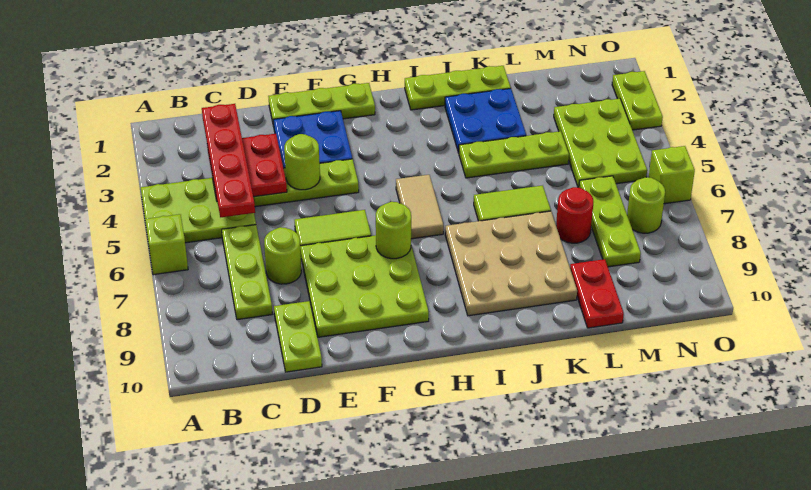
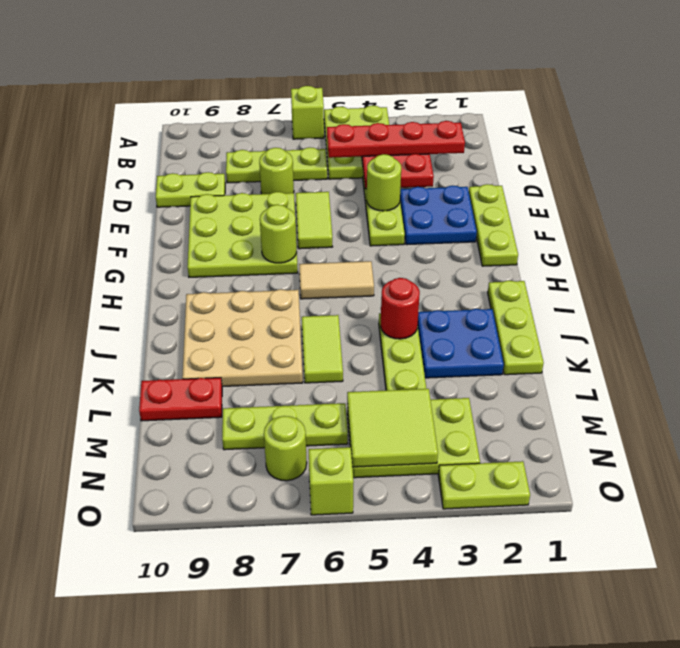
red round brick L7 level 1 -> red round brick J4 level 2
none -> lime tile M4:N5 level 2

